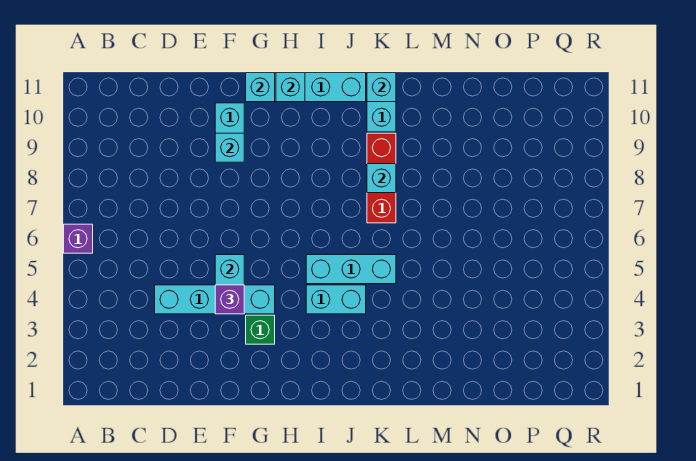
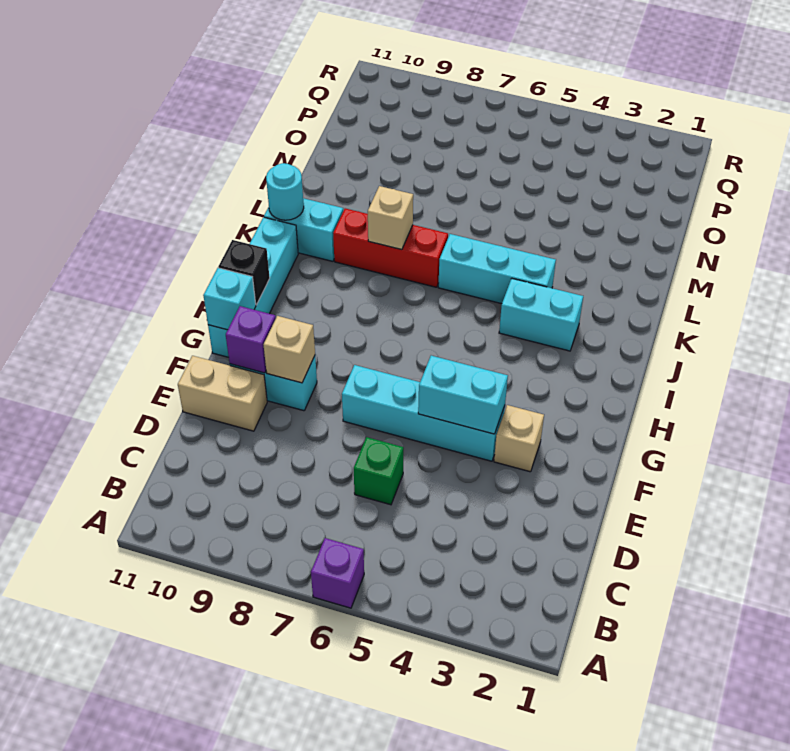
cyan brick D4:G4 level 1 -> cyan brick F4:F7 level 1
none -> tan brick E10:E11 level 1
none -> tan brick F3 level 1
purple brick F4 level 3 -> purple brick F10 level 2
cyan brick F9 level 2 -> tan brick F9 level 2
green brick G3 level 1 -> green brick D6 level 1
cyan brick H11 level 2 -> black brick H11 level 2
cyan brick I4:J4 level 1 -> cyan brick J3:J4 level 1
cyan brick I5:K5 level 1 -> cyan brick K4:K6 level 1
cyan brick K8 level 2 -> tan brick K8 level 2
cyan brick K11 level 2 -> cyan round brick K11 level 2

